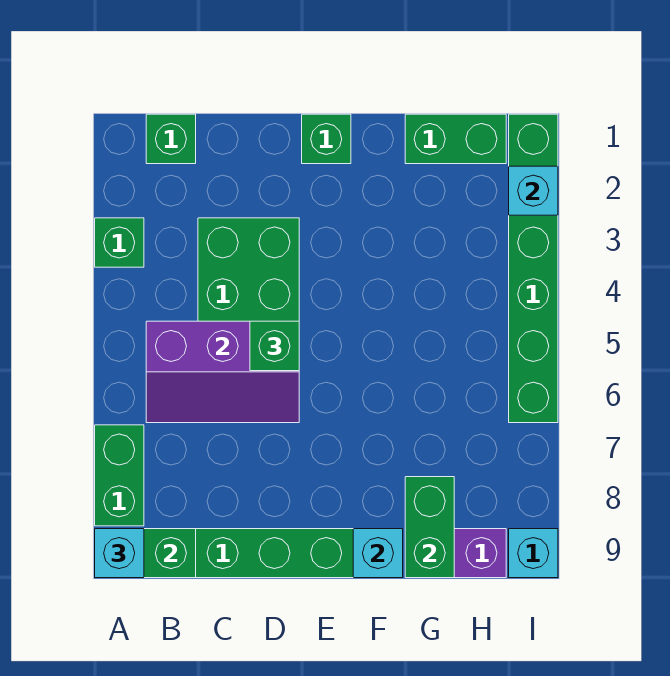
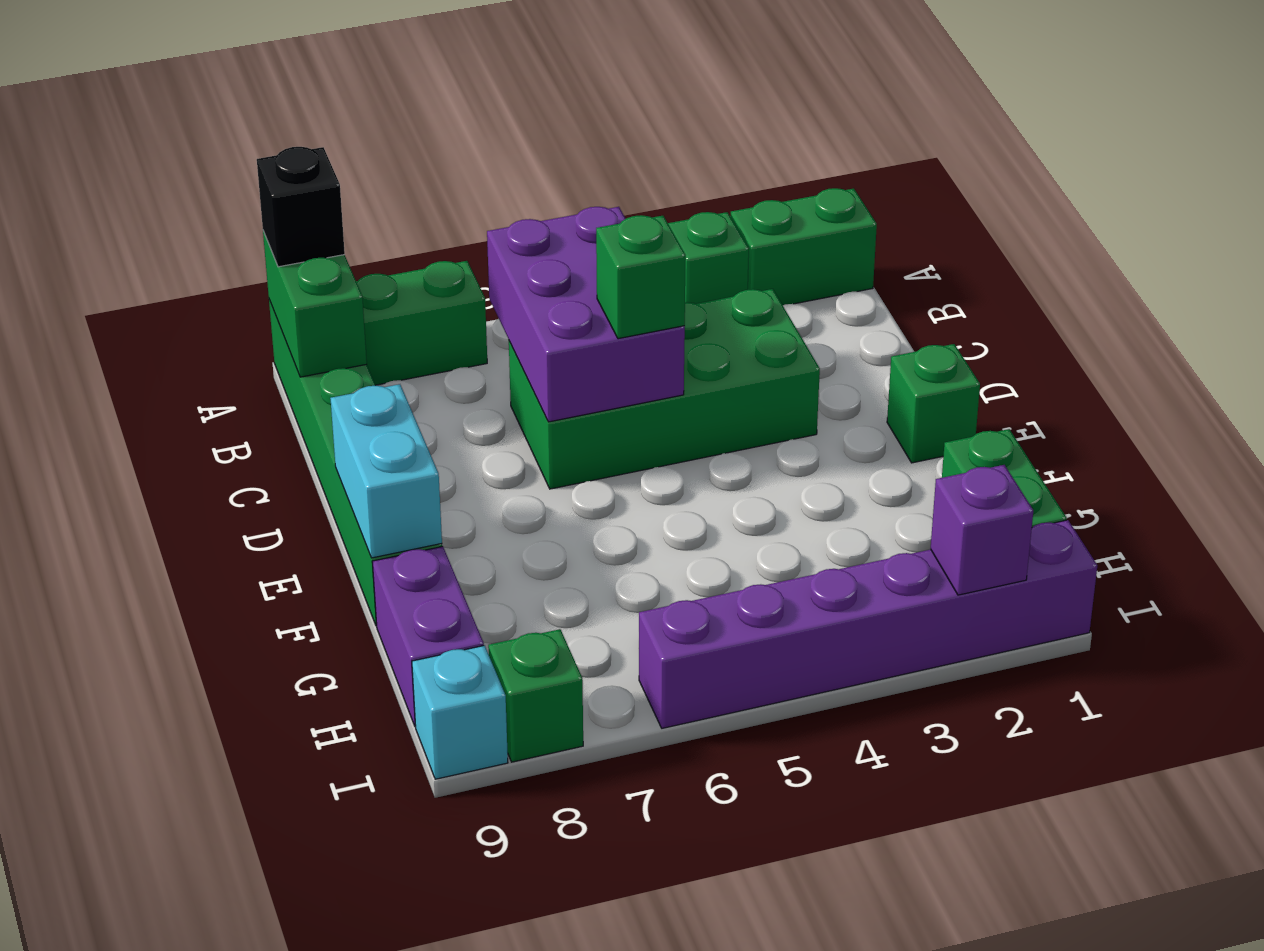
cyan brick A9 level 3 -> black brick A9 level 3
green brick B1 level 1 -> green brick I8 level 1
purple slope B5:D6 level 2 top 5 -> purple brick B5:D6 level 2
cyan brick F9 level 2 -> cyan brick E9:F9 level 2
green brick G8:G9 level 2 -> green brick A1:A2 level 1
green brick I1:I6 level 1 -> purple brick I1:I6 level 1
cyan brick I2 level 2 -> purple brick I2 level 2

